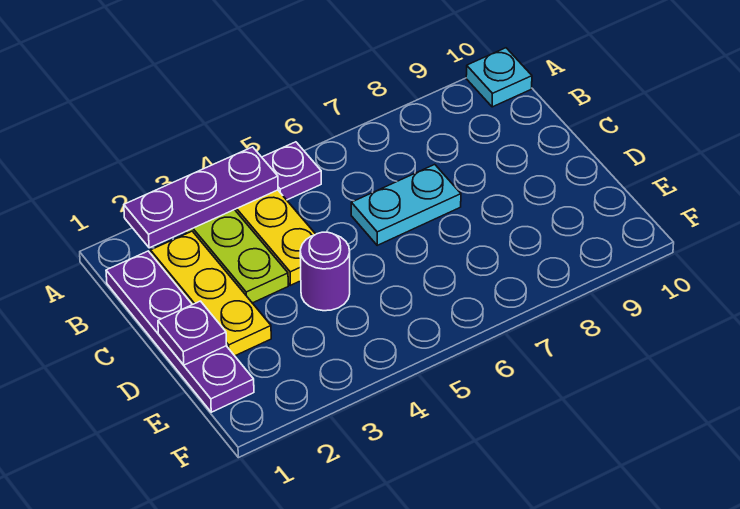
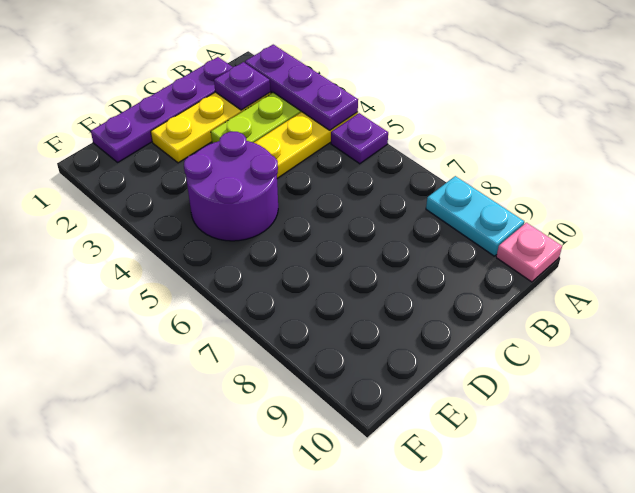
cyan plate A10 level 1 -> pink plate A10 level 1
cyan plate C6:C7 level 1 -> cyan plate A8:A9 level 1
purple plate D1 level 2 -> purple plate B2 level 2
purple round brick D4 level 1 -> purple round brick D4:E5 level 1

